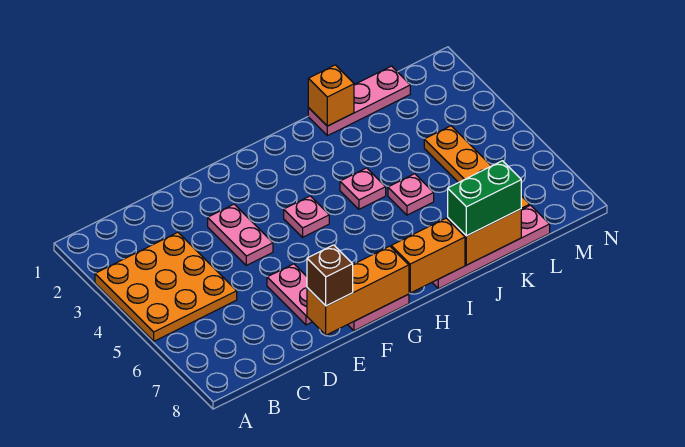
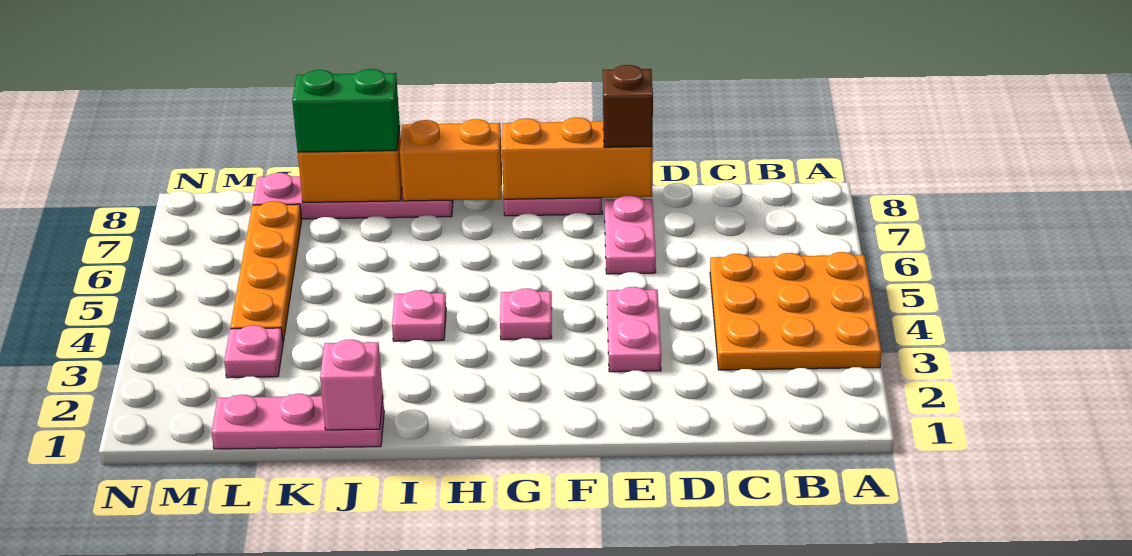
orange brick J1 level 2 -> pink brick J1 level 2
pink plate J5 level 1 -> pink plate L3 level 1

